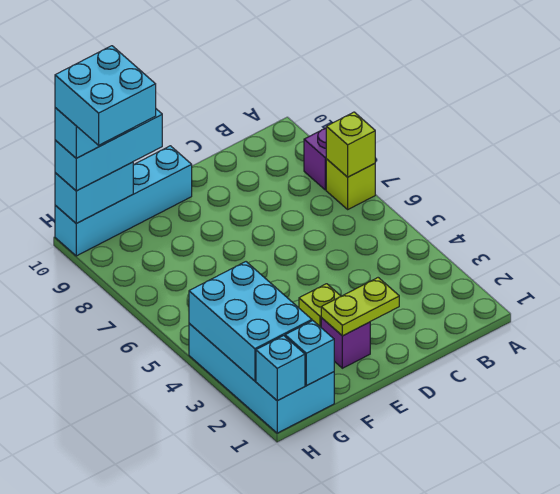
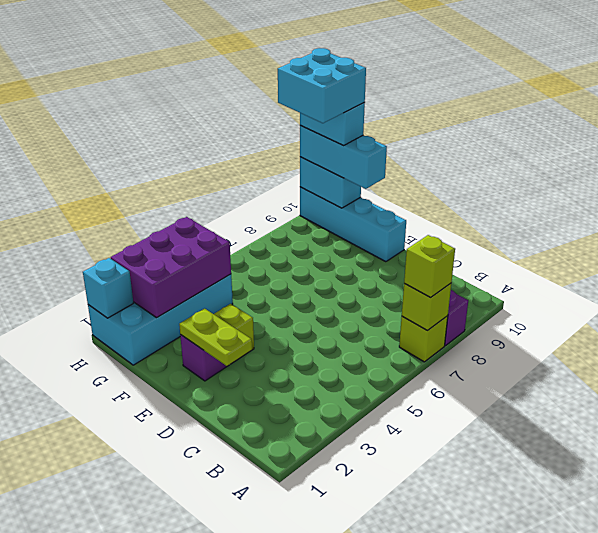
none -> lime brick A7 level 3
cyan brick G1 level 2 -> none
cyan brick G2:H4 level 2 -> purple brick G2:H4 level 2

